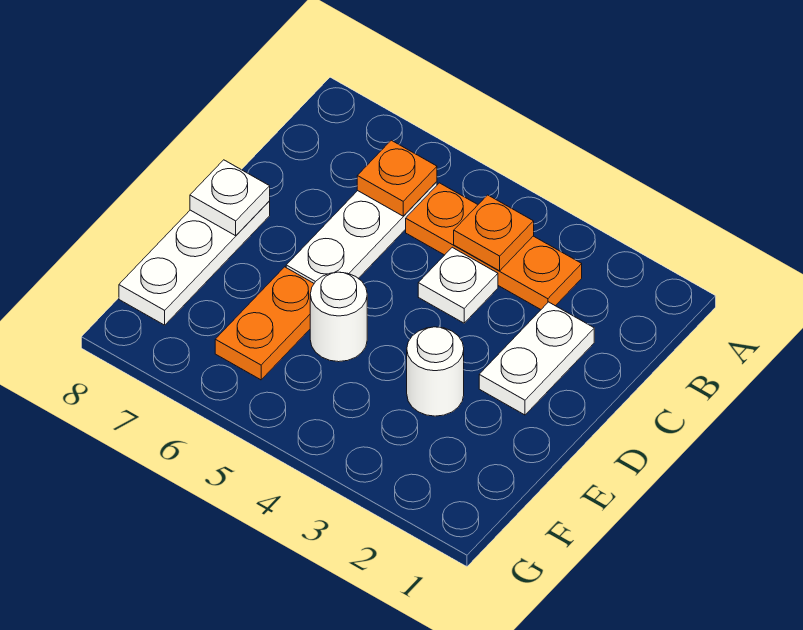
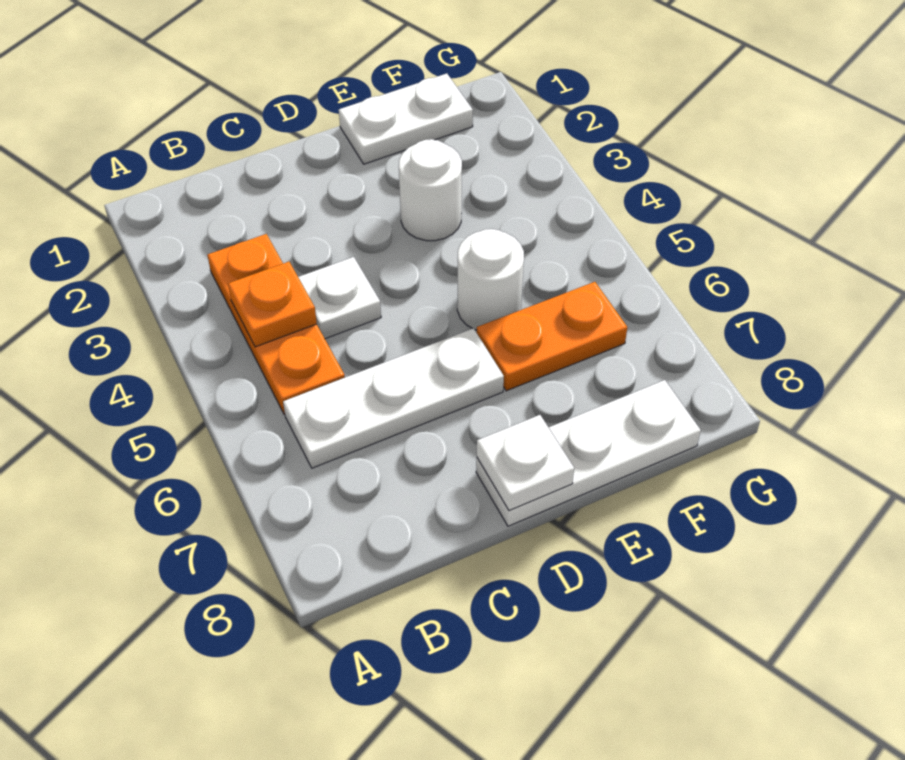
orange plate B6 level 2 -> none
white plate C2:D2 level 1 -> white plate E1:F1 level 1

